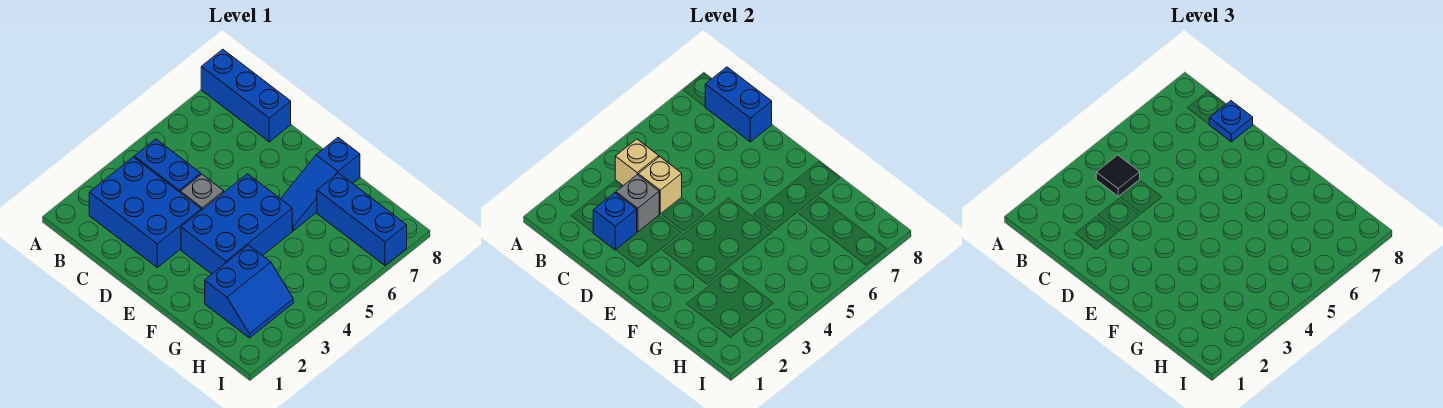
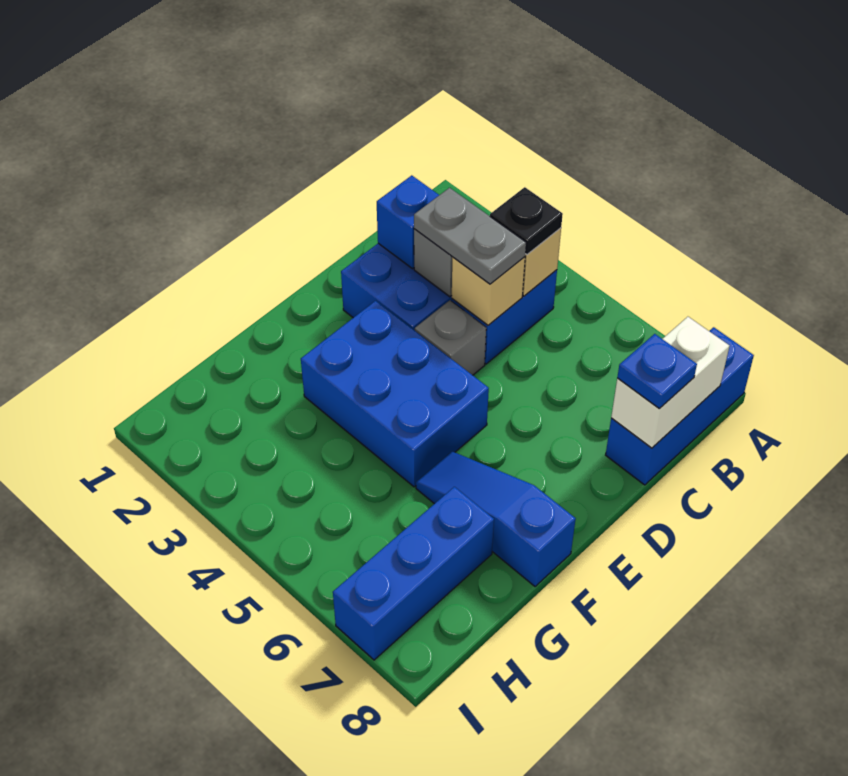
black tile B4 level 3 -> black plate B4 level 3
blue brick B8:C8 level 2 -> white brick B8:C8 level 2
none -> grey plate C3:C4 level 3
blue slope G2:H3 level 1 top G -> none

